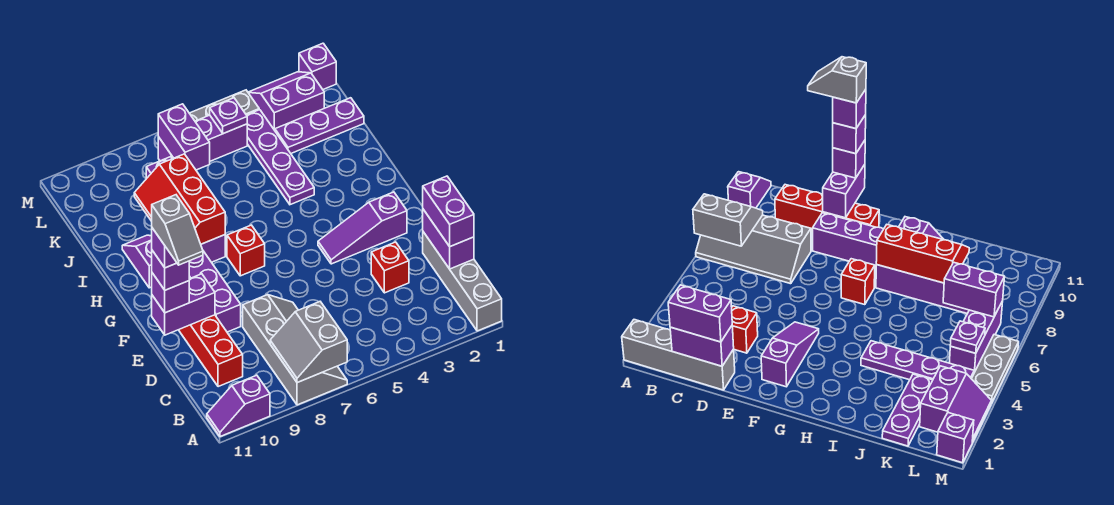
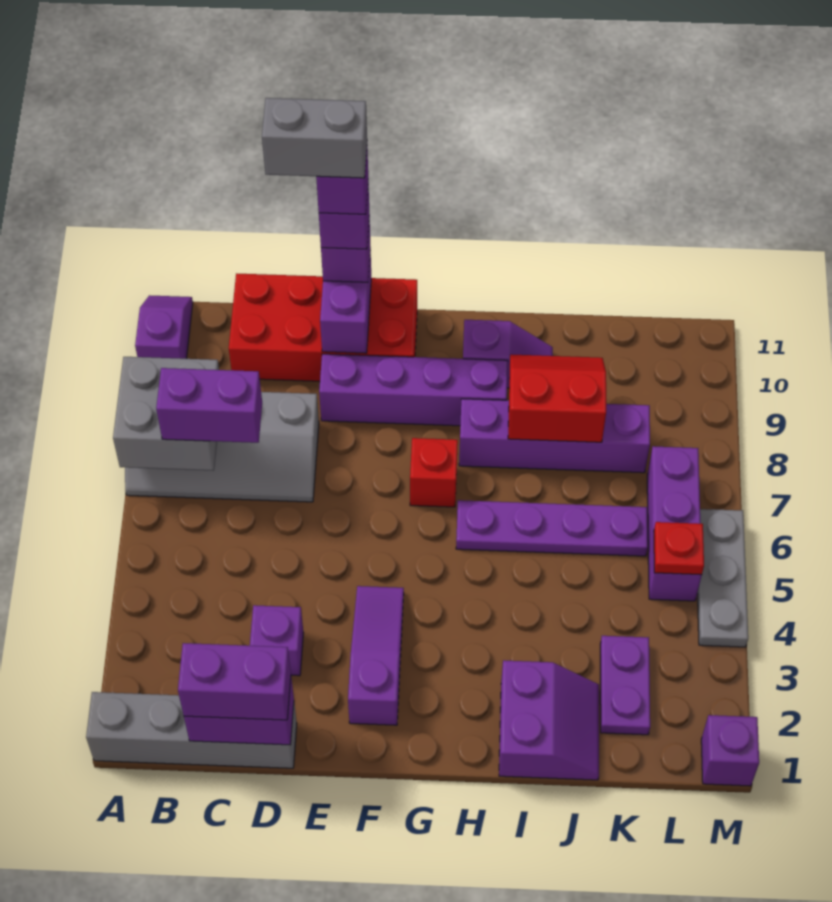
grey slope A7:B8 level 2 top 7 -> grey brick A7:B8 level 2
red brick C10:F10 level 1 -> red brick C10:F11 level 1
red brick D3 level 1 -> purple brick D3 level 1
grey slope D11:E11 level 6 top E -> grey brick D11:E11 level 6
red slope H8:J9 level 2 top 8 -> red slope I8:J9 level 2 top 8
purple plate I4:L4 level 1 -> purple plate H6:K6 level 1
purple plate K1:K3 level 1 -> purple plate K2:K3 level 1
purple brick K7:L7 level 2 -> purple brick B7:C7 level 3
purple slope L2:M3 level 1 top L -> purple slope I1:J2 level 1 top I
purple plate L5 level 2 -> red plate L5 level 2

